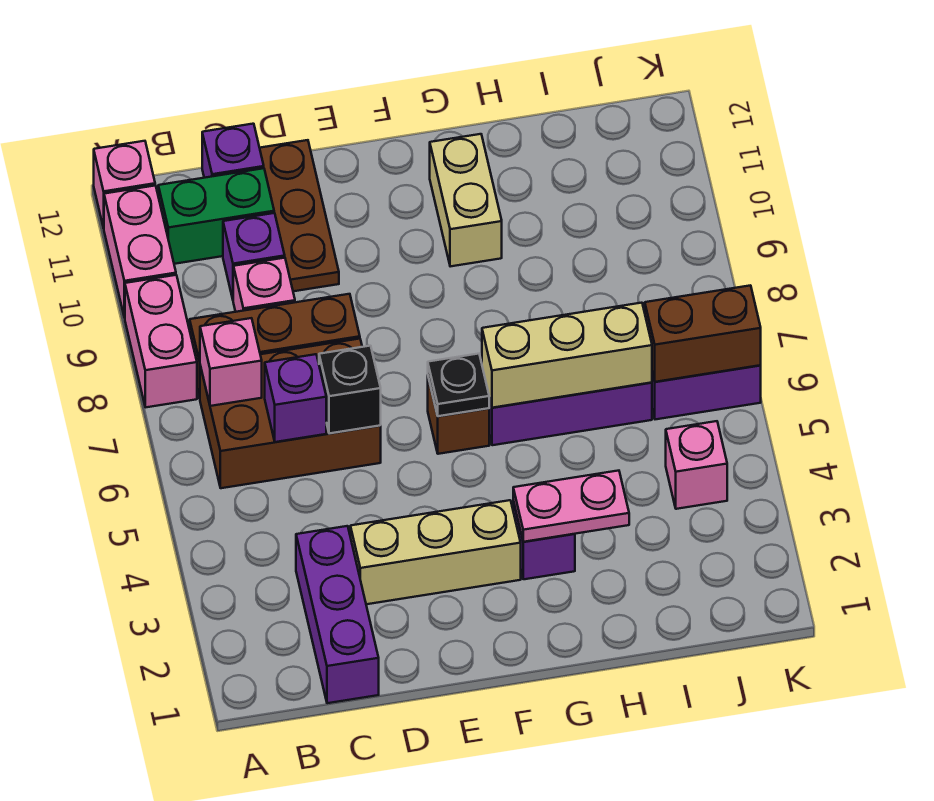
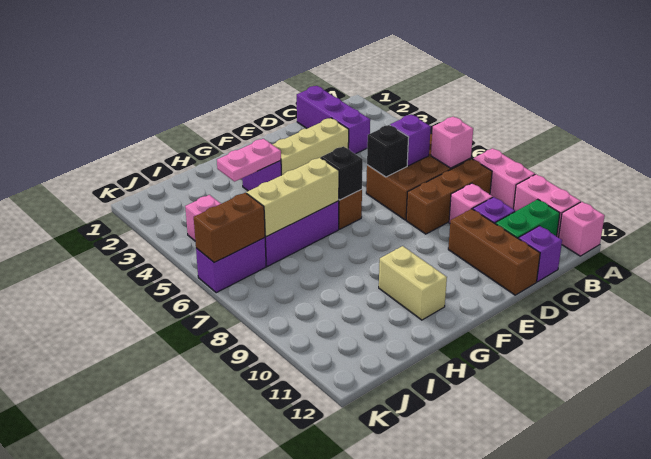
brown plate D10:D12 level 1 -> brown brick D10:D12 level 1
black plate F6 level 2 -> black brick F6 level 2

